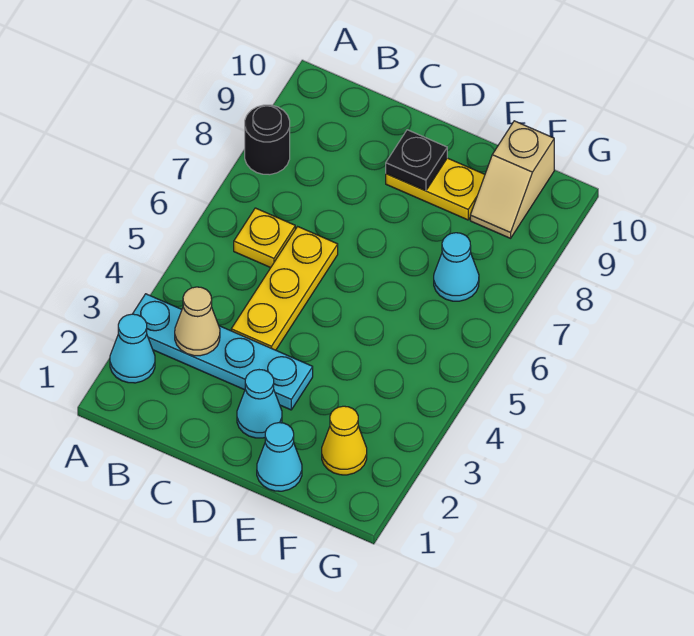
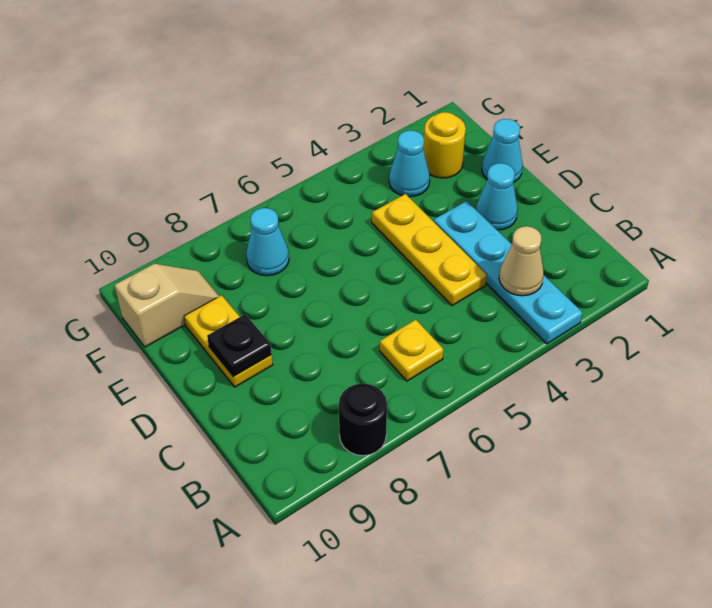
cyan cone A2 level 1 -> cyan cone F3 level 1
yellow plate C4:C6 level 1 -> yellow plate C4:E4 level 1
yellow cone F2 level 1 -> yellow round brick F2 level 1

